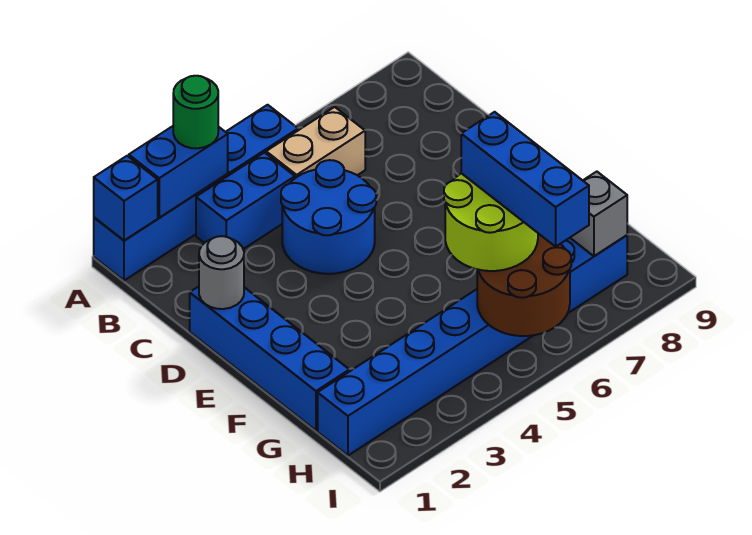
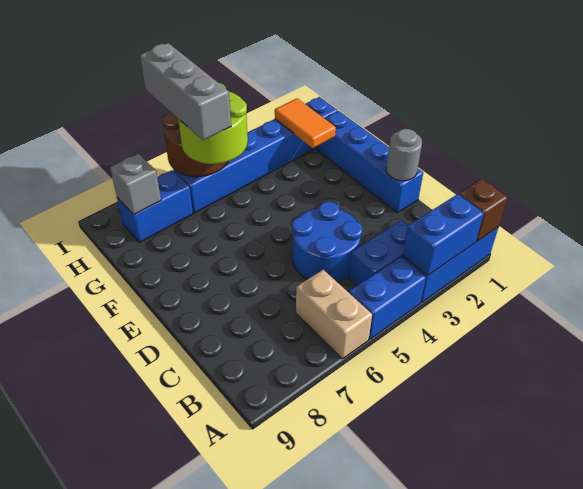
blue brick A1 level 2 -> brown brick A1 level 2
green round brick A3 level 3 -> none
tan brick B5:B6 level 1 -> tan brick A6:B6 level 1
none -> orange tile G2:H2 level 2
blue brick G6:I6 level 4 -> grey brick G6:I6 level 4

